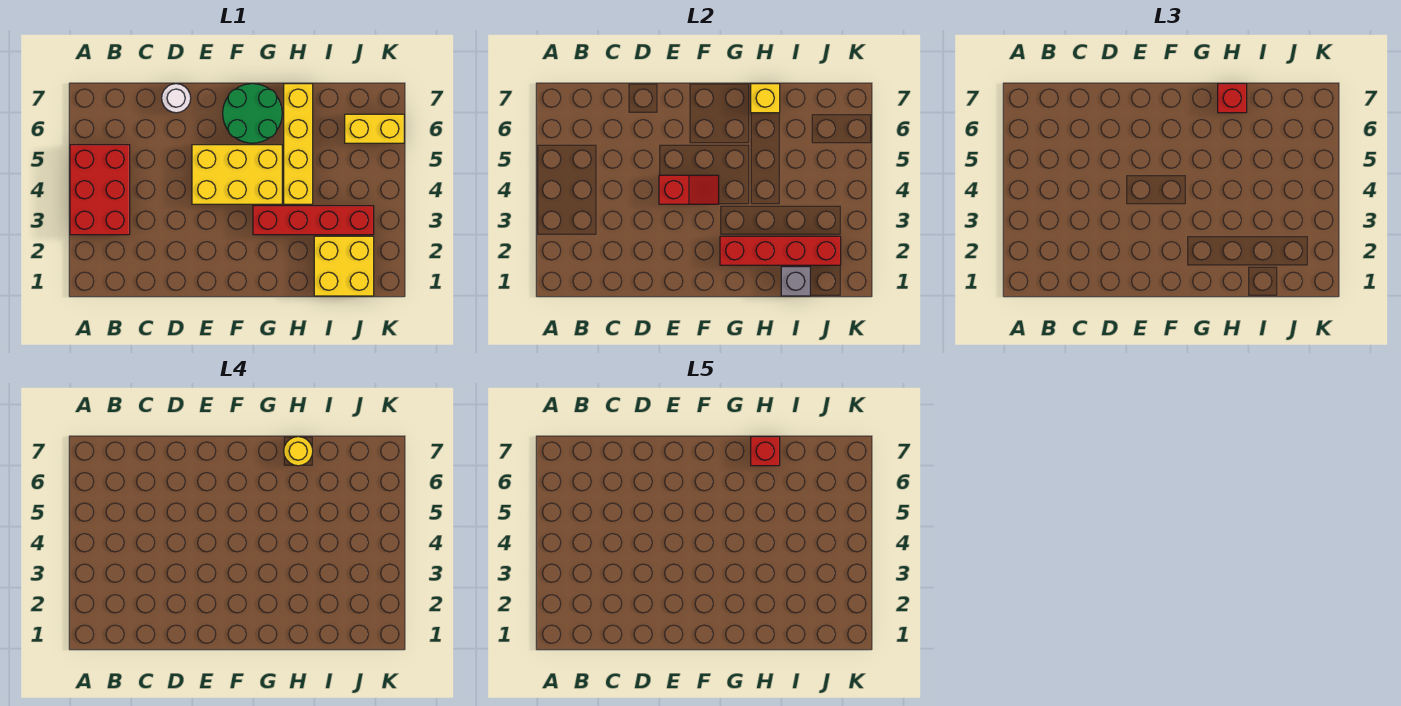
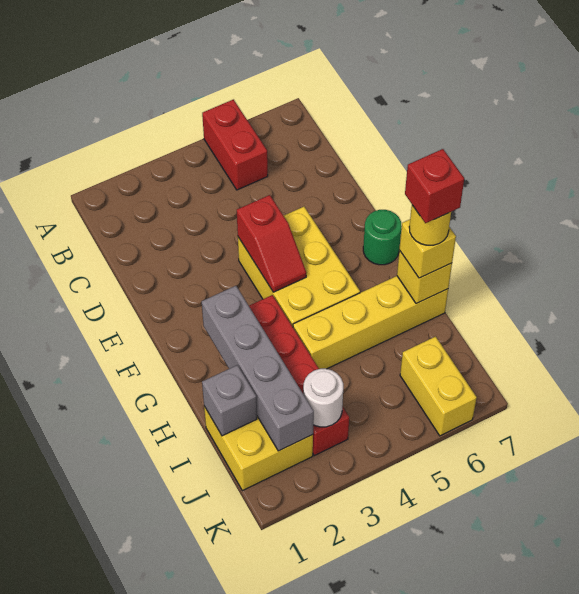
red brick A3:B5 level 1 -> red brick A5:B5 level 1
white round brick D7 level 1 -> white round brick J3 level 2
green round brick F6:G7 level 1 -> green round brick F7 level 1
red brick G2:J2 level 2 -> grey brick G2:J2 level 2
red brick H7 level 3 -> yellow brick H7 level 3

